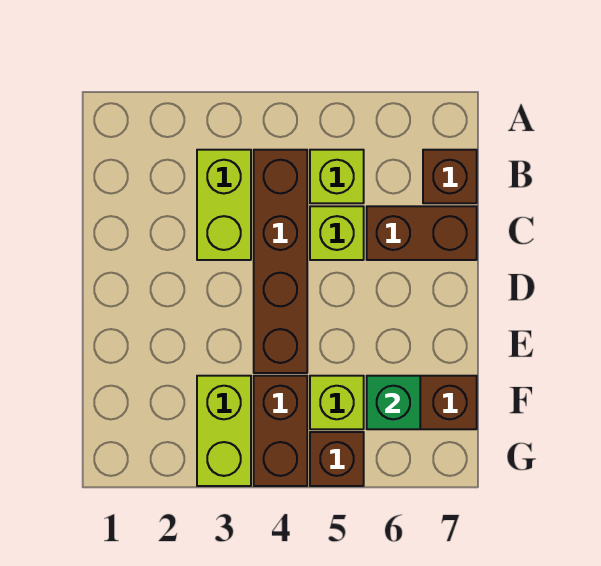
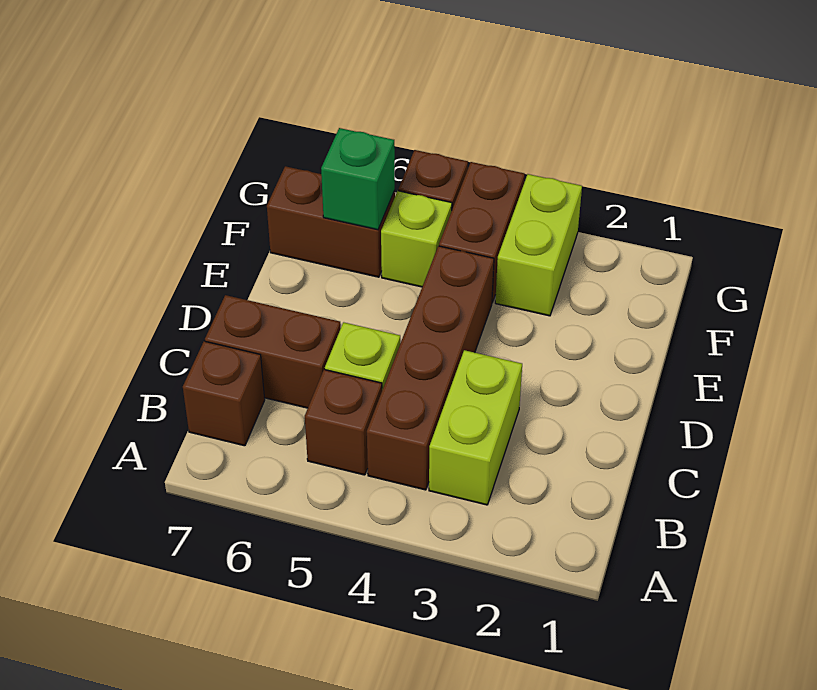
lime brick B5 level 1 -> brown brick B5 level 1

